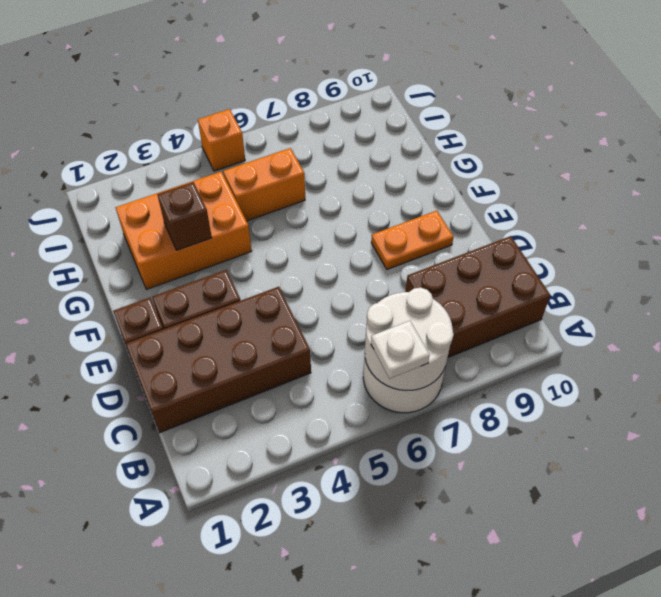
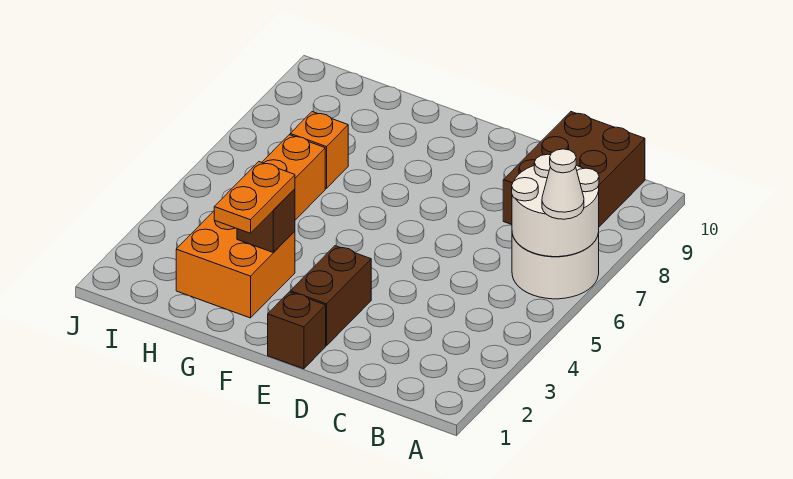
white plate A6 level 3 -> white cone A6 level 3
brown brick C1:D4 level 1 -> none
orange plate E8:E9 level 1 -> orange plate G2:G3 level 3
orange brick G2:H4 level 1 -> orange brick G2:H3 level 1
orange brick J5 level 1 -> orange brick H7 level 1

